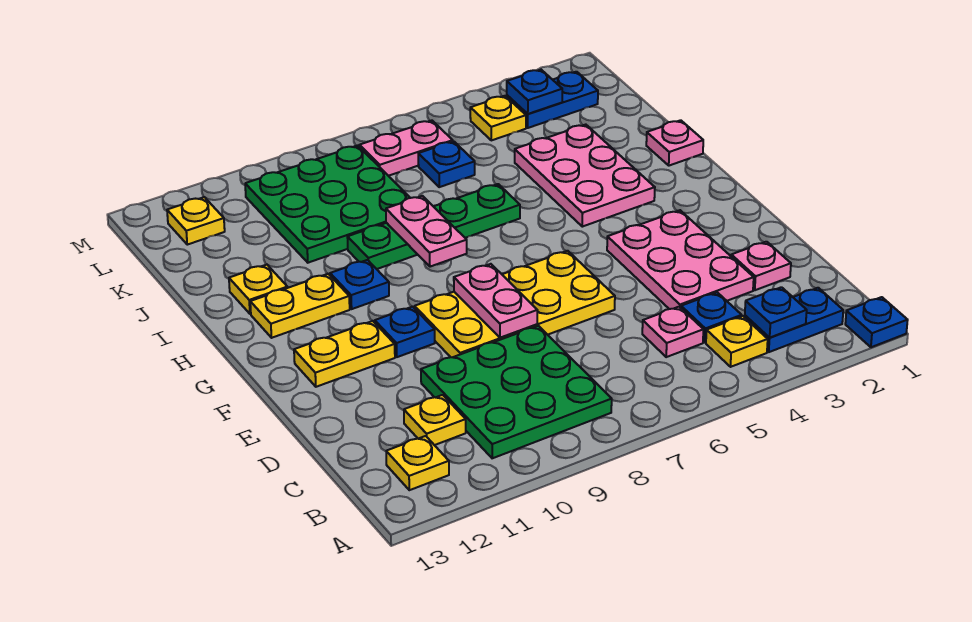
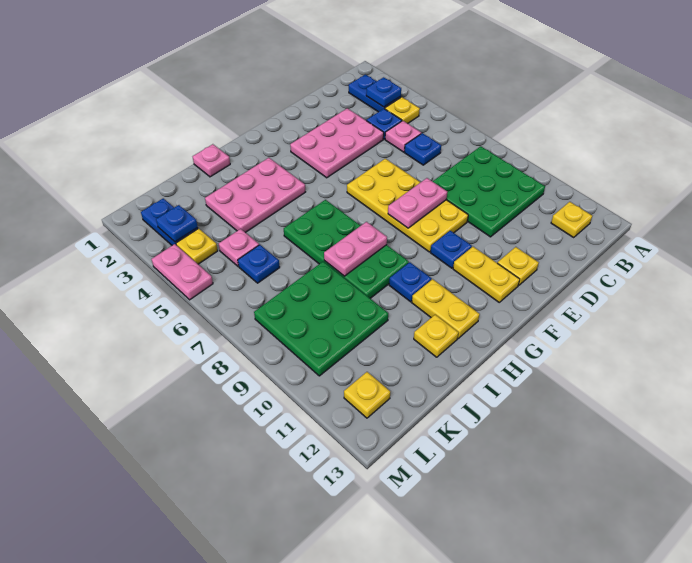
blue plate A1 level 1 -> blue plate C6 level 1
yellow plate C11 level 1 -> yellow plate E12 level 1
pink plate D2 level 1 -> pink plate K5 level 1
green plate I6:I9 level 1 -> green plate H6:I9 level 1
pink plate L6:L7 level 1 -> pink plate M4:M5 level 1

